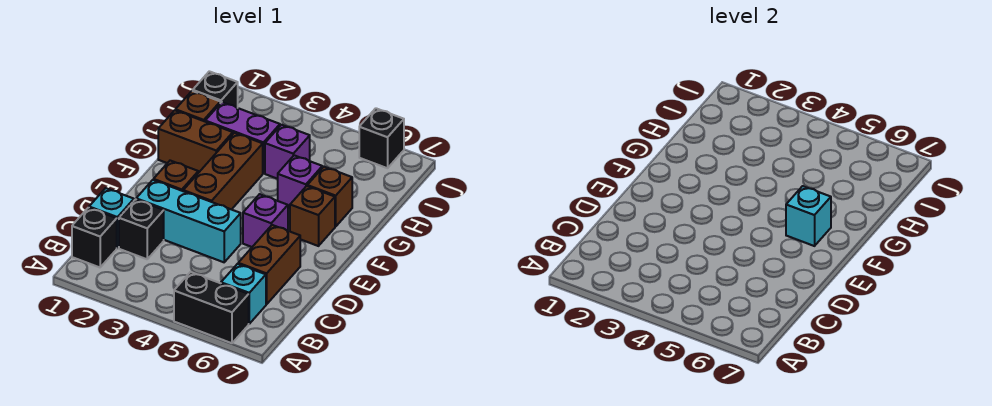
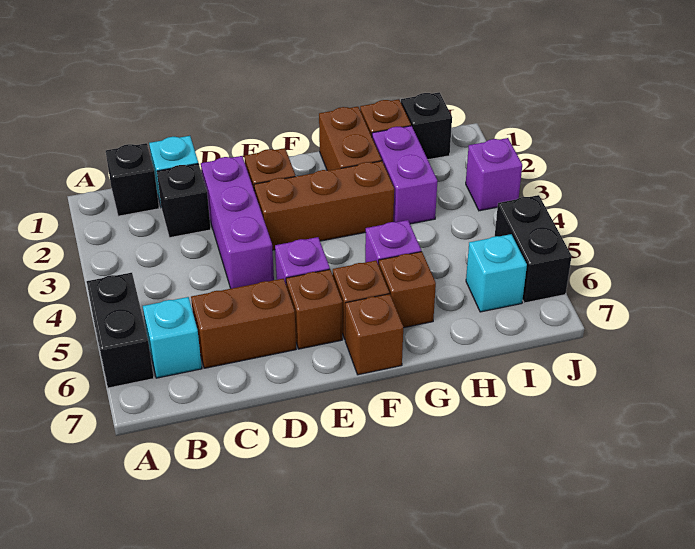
cyan brick D2:D4 level 1 -> purple brick D2:D4 level 1
none -> brown brick E6 level 1
cyan brick F6 level 2 -> cyan brick I6 level 1
none -> brown brick F7 level 1
purple brick H4 level 1 -> purple brick J3 level 1
black brick J6 level 1 -> black brick J5:J6 level 1

